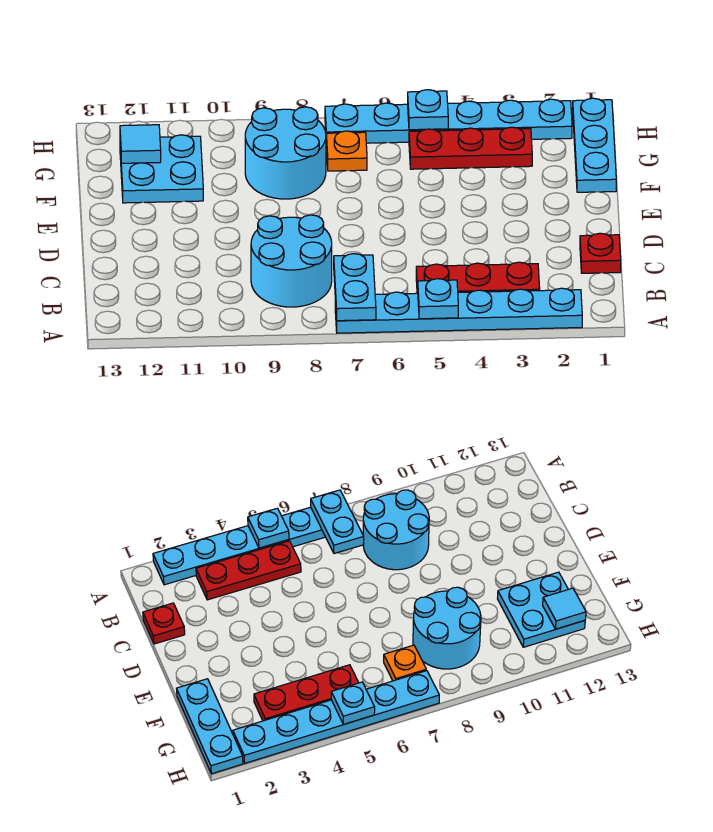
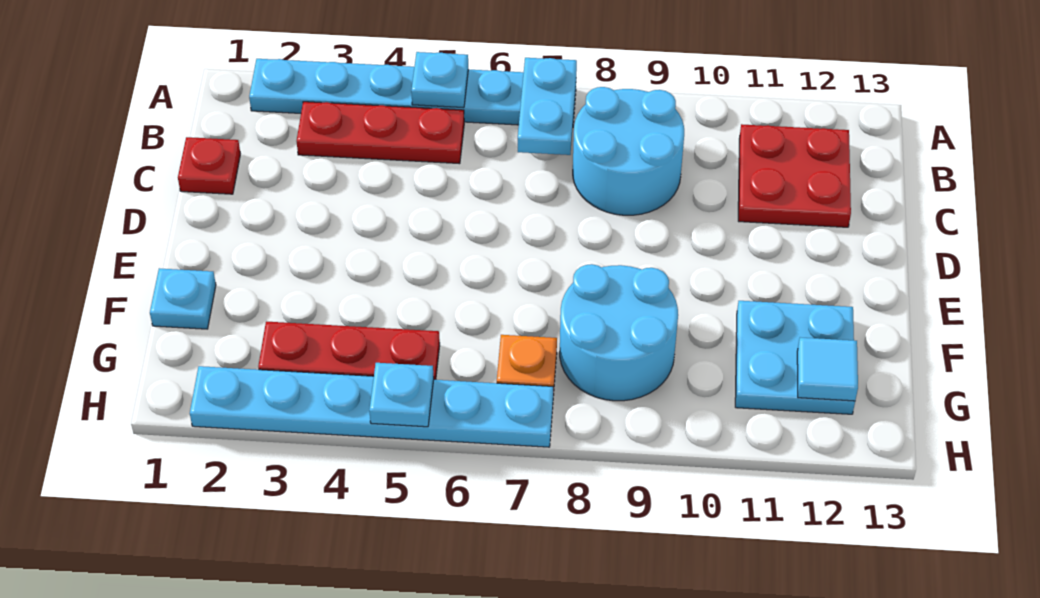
none -> red plate B11:C12 level 1
cyan plate F1:H1 level 1 -> cyan plate F1 level 1

